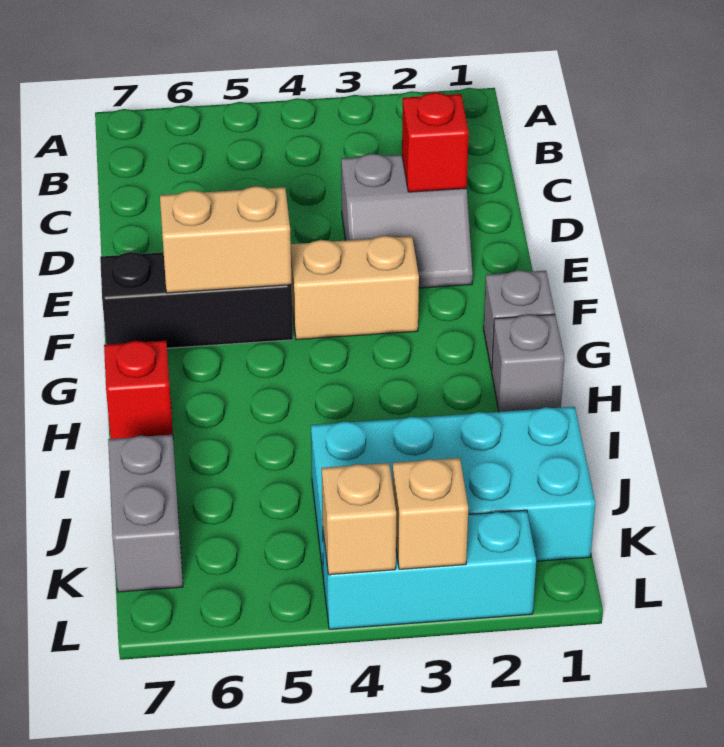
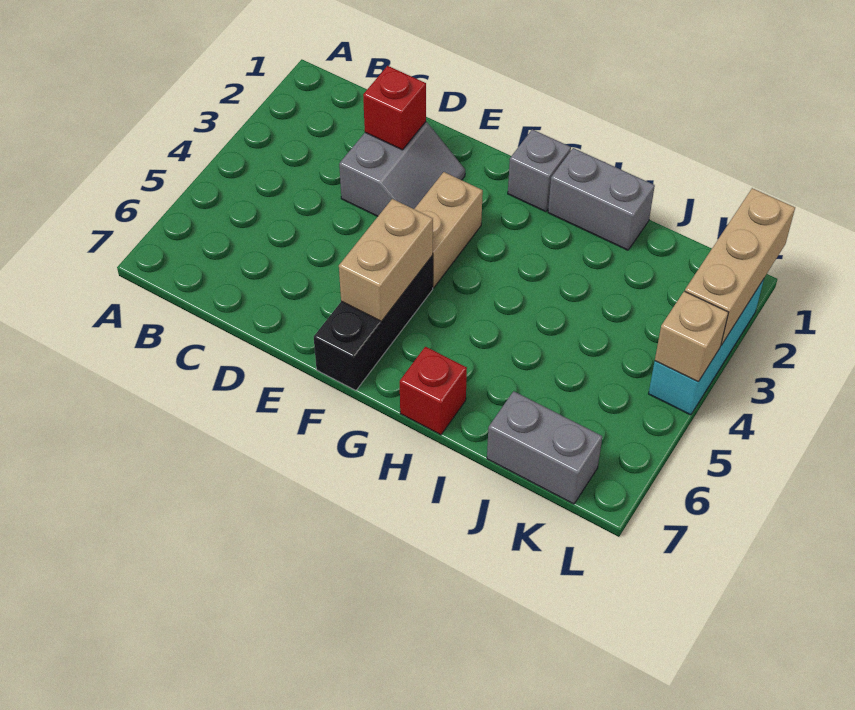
grey brick H1 level 1 -> grey brick H1:I1 level 1
cyan brick J1:K4 level 1 -> none
tan brick L3 level 2 -> tan brick L1:L3 level 2

